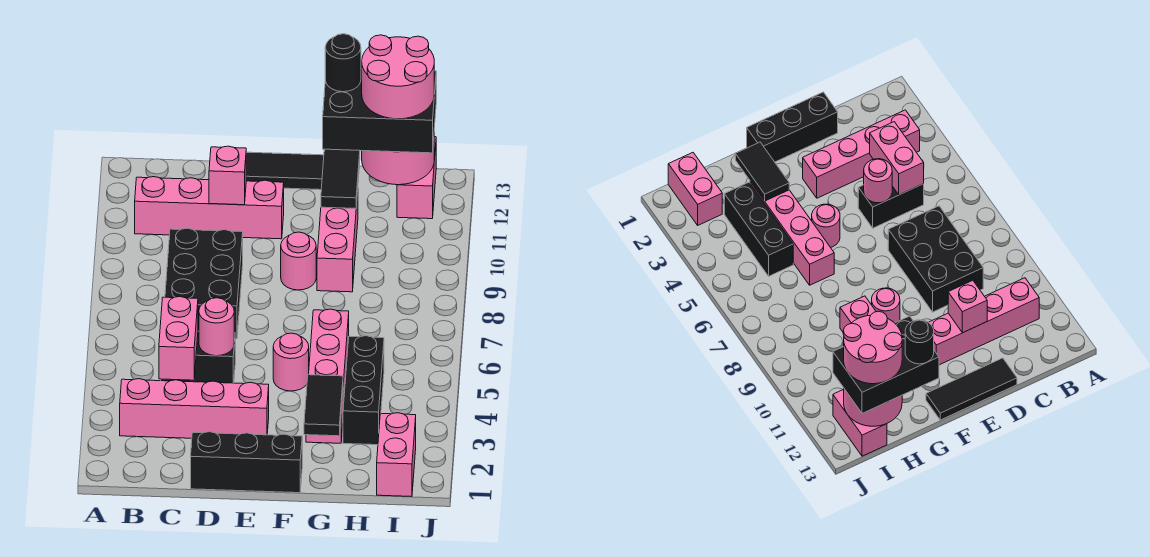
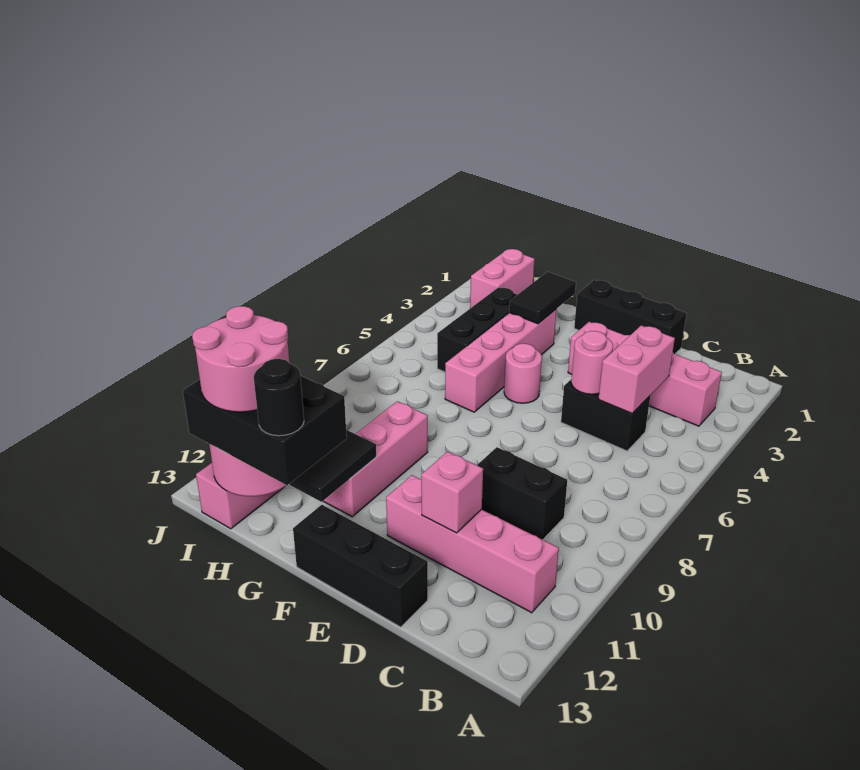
black brick C7:D9 level 1 -> black brick C9:D9 level 1
black tile D13:F13 level 1 -> black brick D13:F13 level 1
pink round brick F9 level 1 -> none

